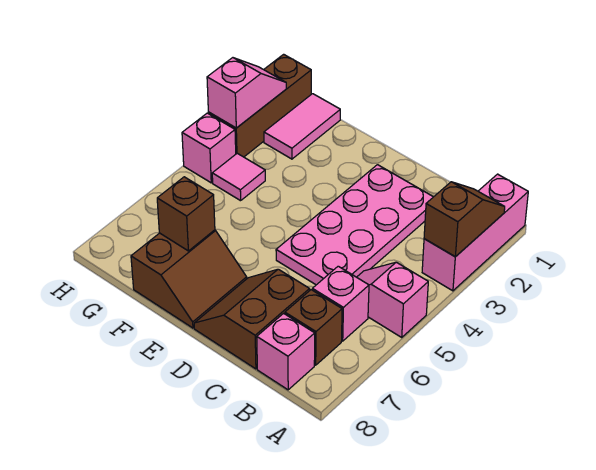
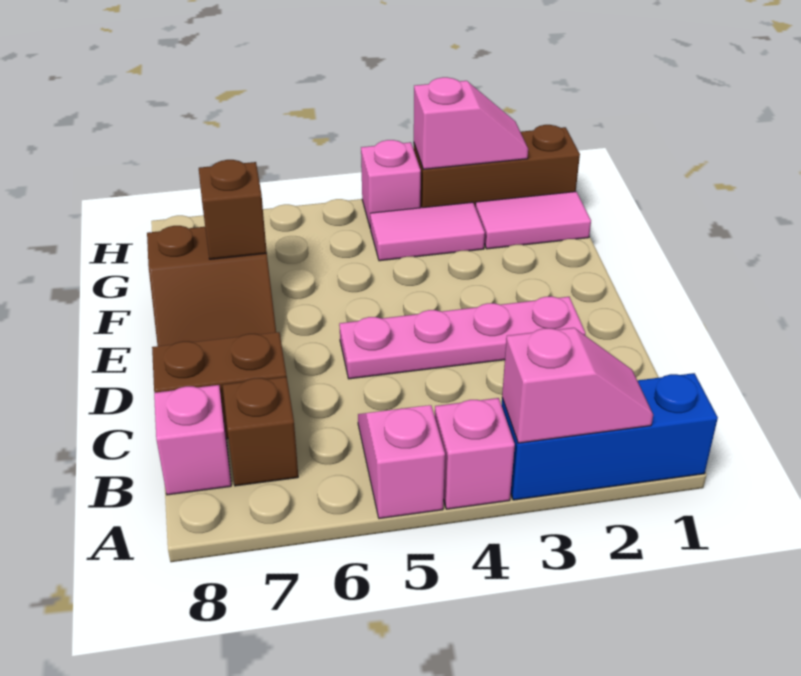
pink brick A1:A3 level 1 -> blue brick A1:A3 level 1
brown slope A2:A3 level 2 top 3 -> pink slope A2:A3 level 2 top 3
pink brick B6 level 1 -> pink brick A4 level 1
pink plate C2:D5 level 1 -> pink plate D2:D5 level 1
pink tile G4 level 1 -> pink tile G3:G4 level 1

